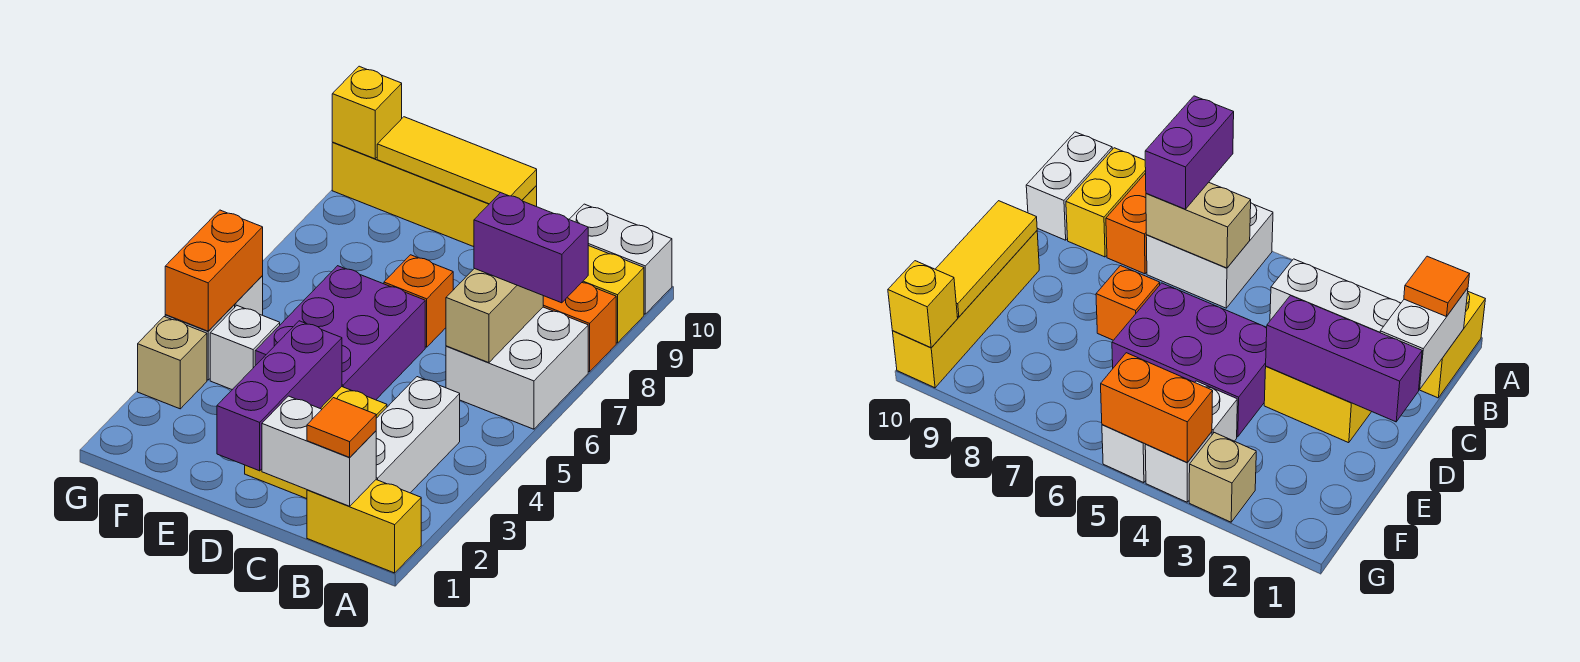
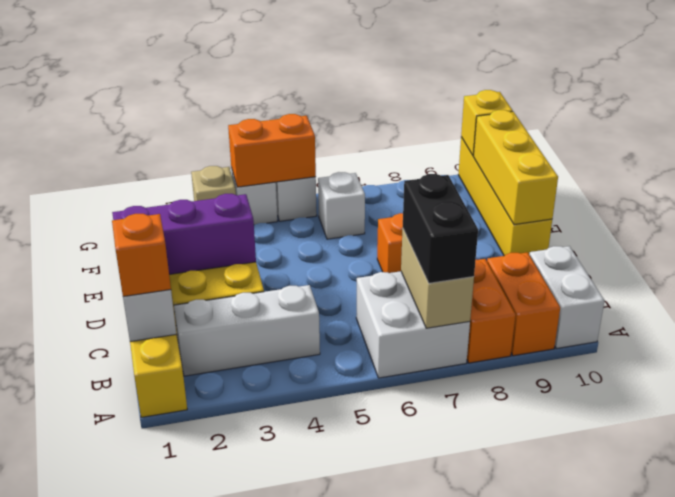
purple brick A7:B7 level 3 -> black brick A7:B7 level 3
yellow brick A9:B9 level 1 -> orange brick A9:B9 level 1
orange tile B1 level 3 -> orange brick B1 level 3
tan brick B6:B7 level 2 -> tan brick A7:B7 level 2
purple brick D4:E6 level 1 -> none
yellow tile D10:F10 level 2 -> yellow brick D10:F10 level 2
white brick F4 level 1 -> white brick F6 level 1

